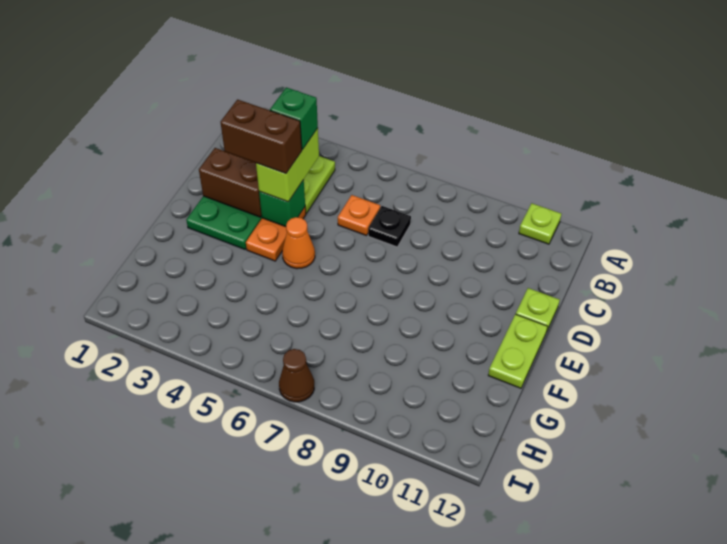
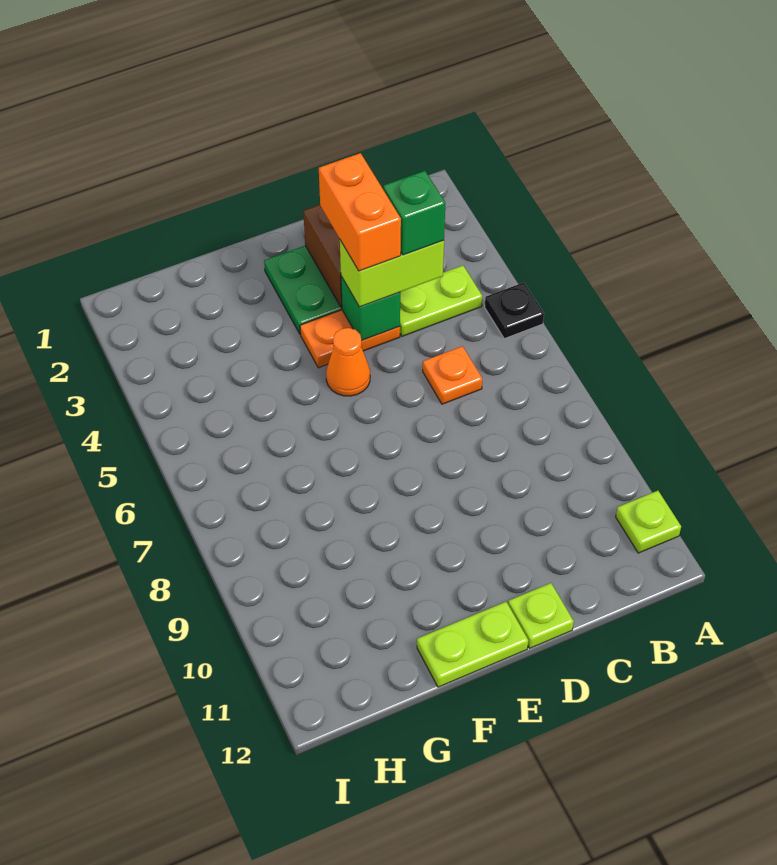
black plate C7 level 1 -> black plate A5 level 1
brown brick D3:D4 level 4 -> orange brick D3:D4 level 4
brown cone I7 level 1 -> none

